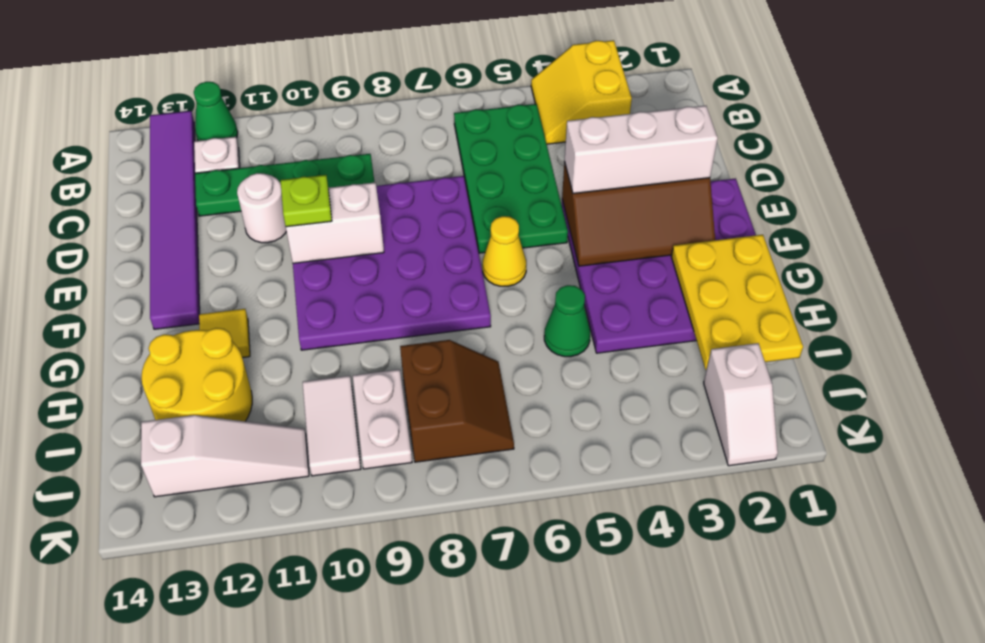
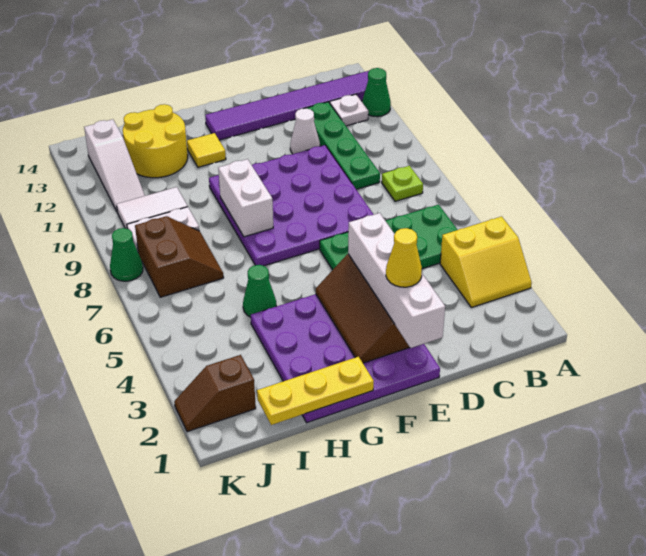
yellow slope A3:B4 level 1 top 3 -> yellow slope A3:B4 level 1 top 4
white round brick D11 level 1 -> white cone D11 level 1
white brick E2:E4 level 3 -> white brick E1:E4 level 3
white brick E9:E10 level 2 -> white brick G8:G9 level 2
lime plate E10 level 3 -> lime plate B8 level 1
yellow cone F6 level 1 -> yellow cone E2 level 4
yellow plate G1:I2 level 2 -> yellow plate G1:I1 level 2
brown slope I7:J8 level 1 top 8 -> brown slope I7:J8 level 1 top J
white slope J2:K2 level 1 top J -> brown slope J2:K2 level 1 top J
none -> green cone K8 level 1

